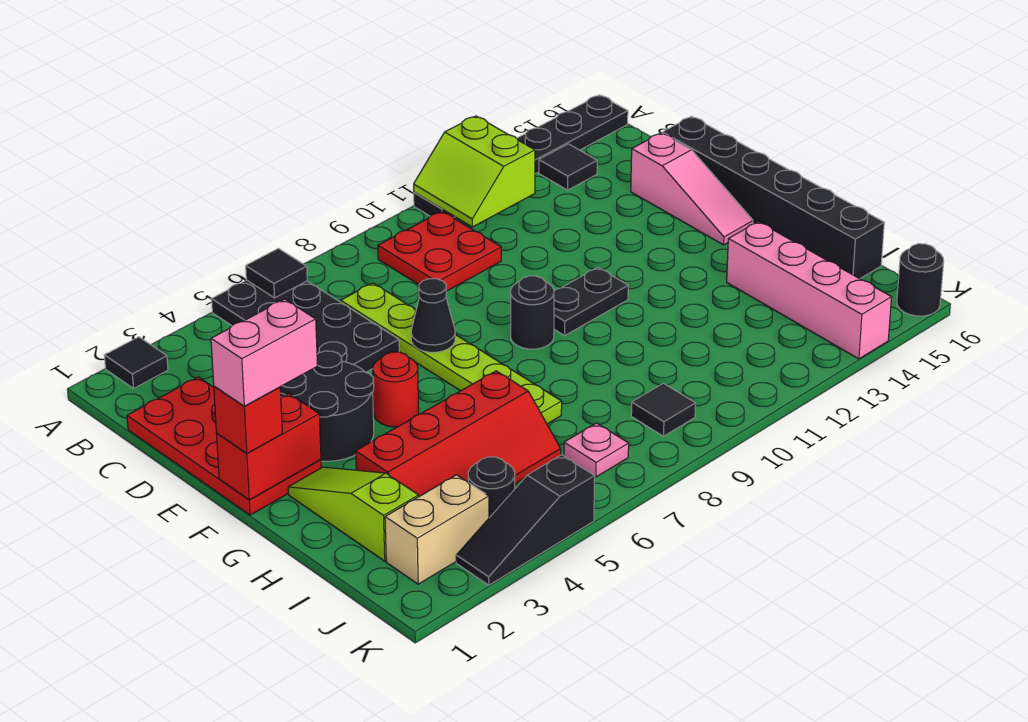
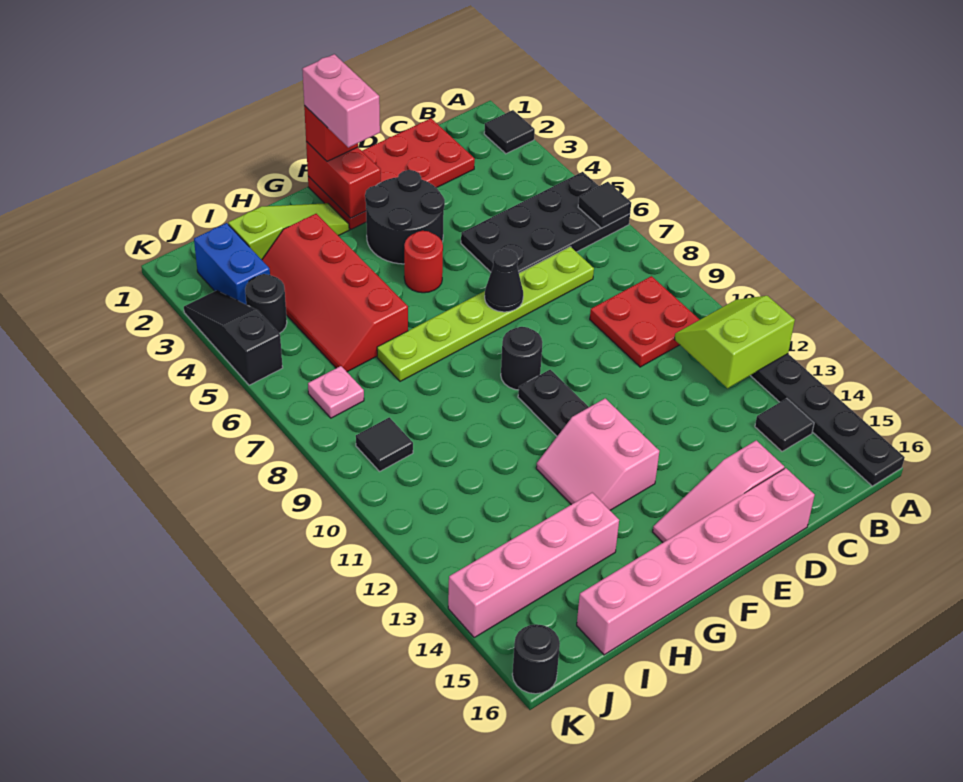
black brick D16:I16 level 1 -> pink brick D16:I16 level 1
none -> pink slope F12:G13 level 1 top F
tan brick J2:J3 level 1 -> blue brick J2:J3 level 1

